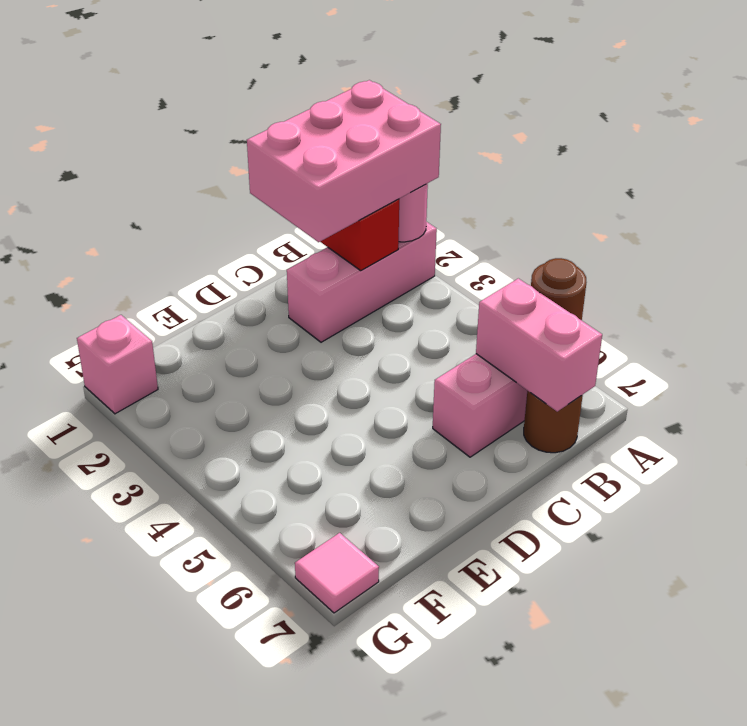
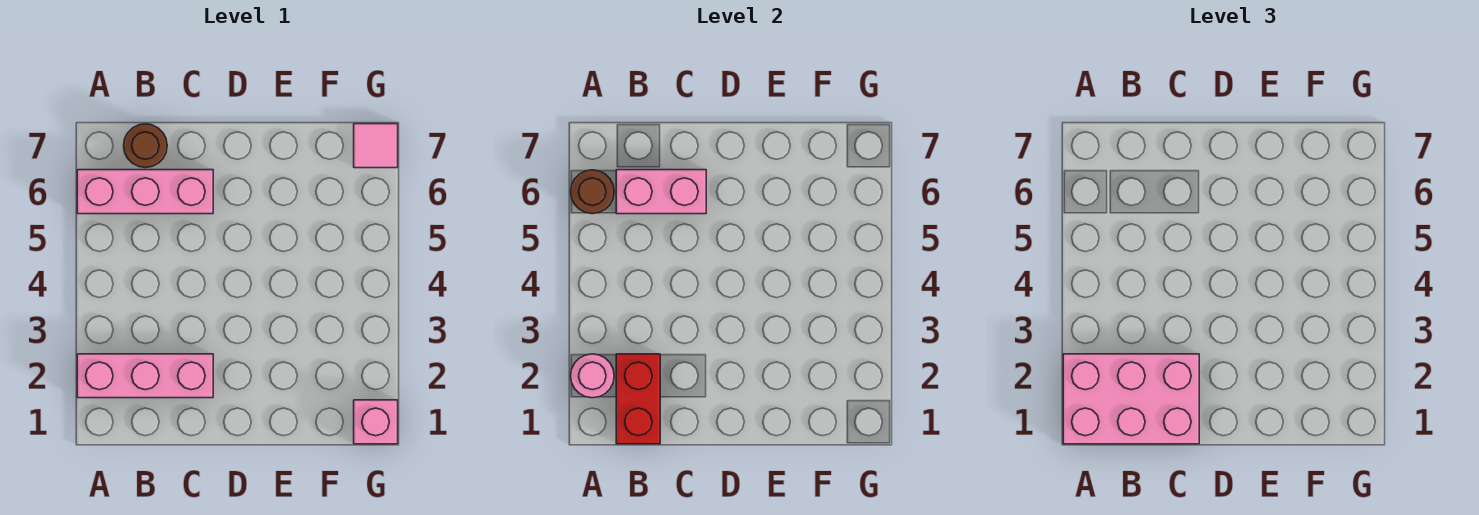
pink brick B6:B7 level 2 -> pink brick B6:C6 level 2

